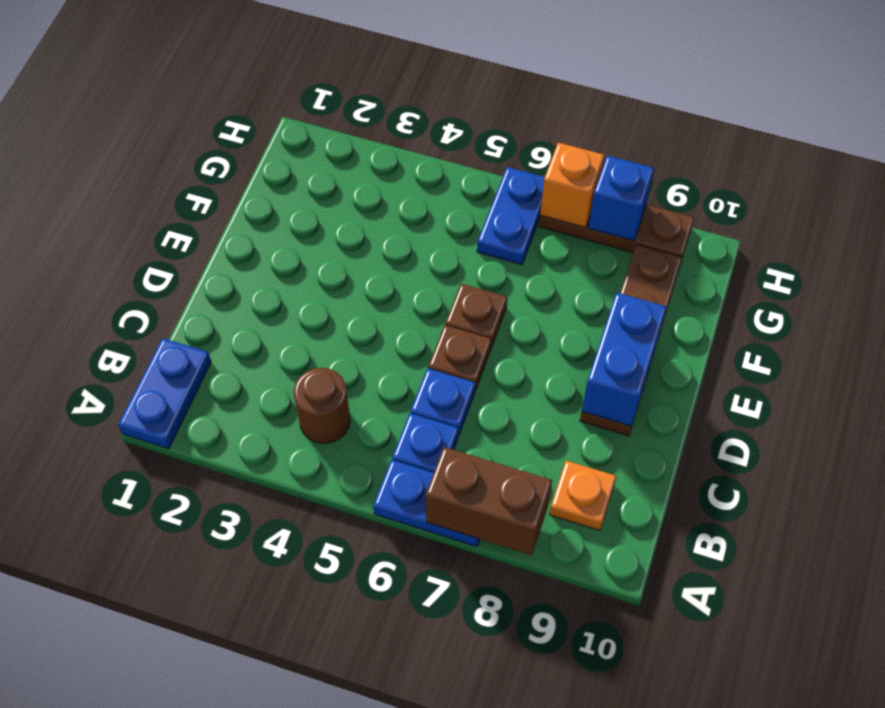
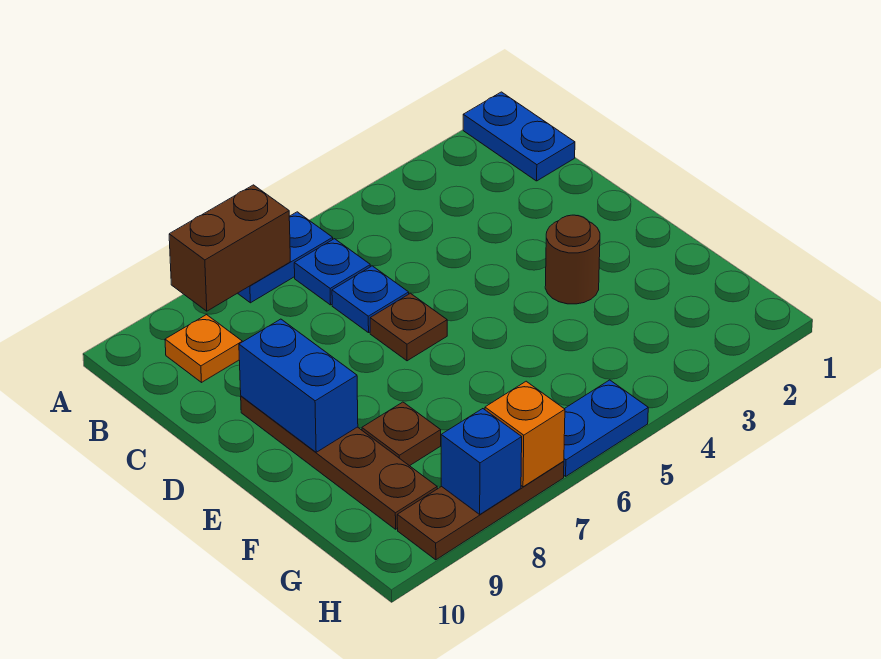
brown round brick B4 level 1 -> brown round brick E3 level 1
brown plate E6 level 1 -> brown plate F8 level 1
blue plate G6:H6 level 1 -> blue plate H5:H6 level 1

